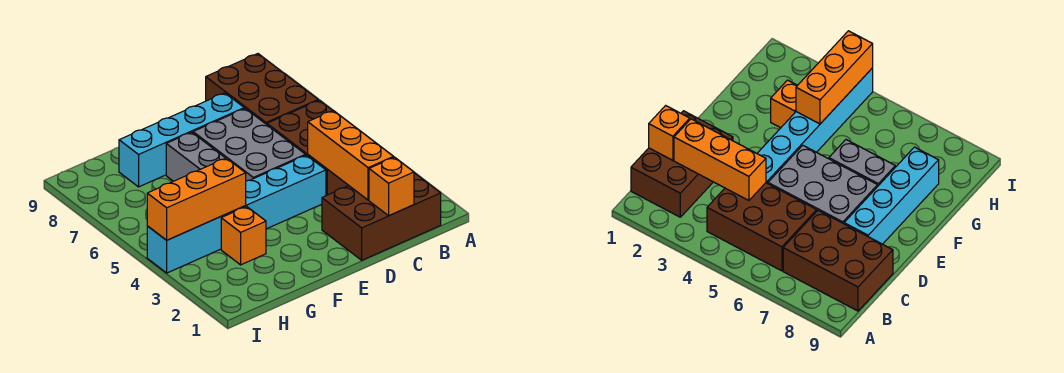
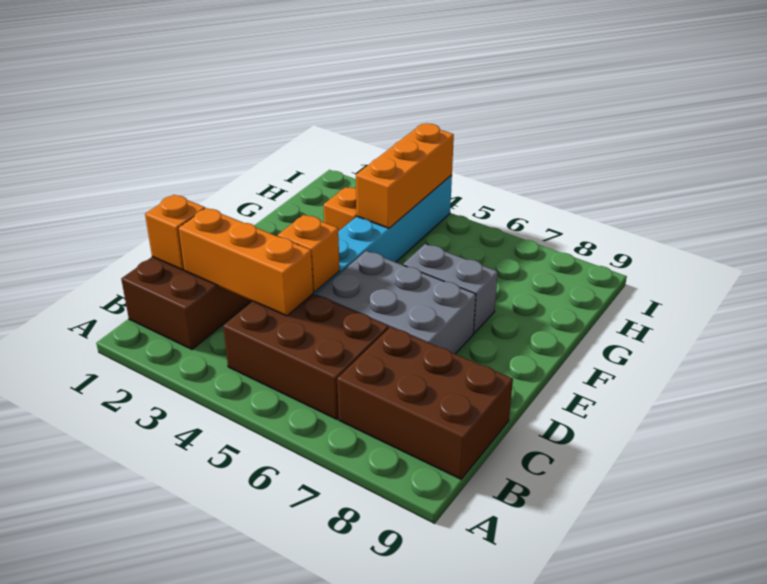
none -> orange brick D4 level 2
cyan brick D8:G8 level 1 -> none

